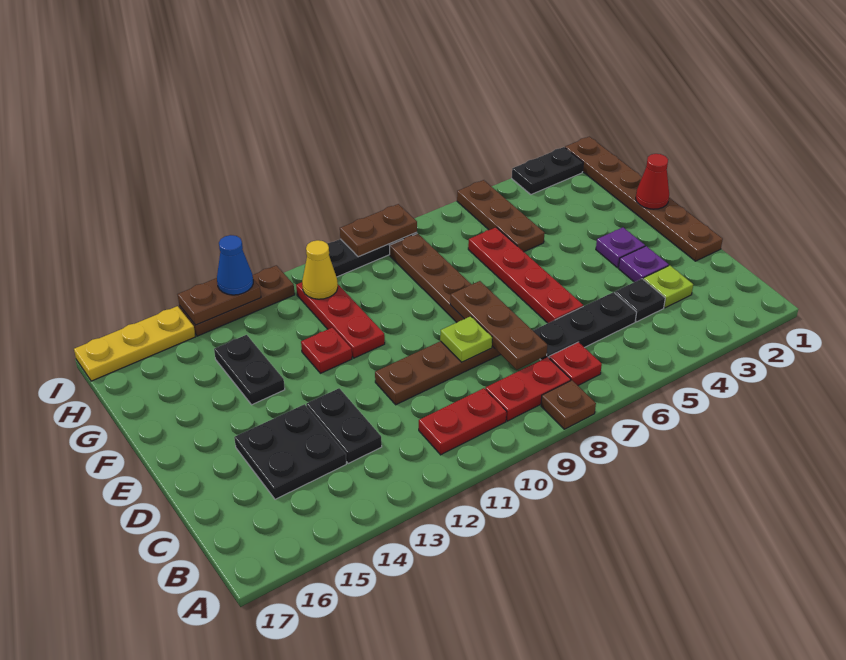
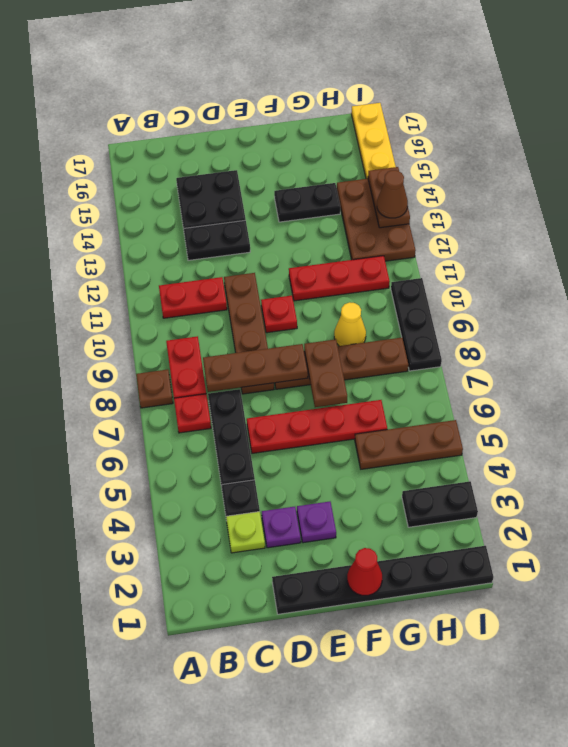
red plate B10:B11 level 1 -> red plate B11:C11 level 1
brown plate D1:I1 level 1 -> black plate D1:I1 level 1
lime plate D9 level 2 -> none
red plate F12 level 1 -> red plate E10 level 1
yellow cone H11 level 2 -> yellow cone G9 level 1
black plate I2:I3 level 1 -> black plate H3:I3 level 1
brown plate I8:I9 level 2 -> brown plate F7:F8 level 2
brown plate I12:I14 level 1 -> brown plate H12:I14 level 1
blue cone I13 level 3 -> brown cone I13 level 3

